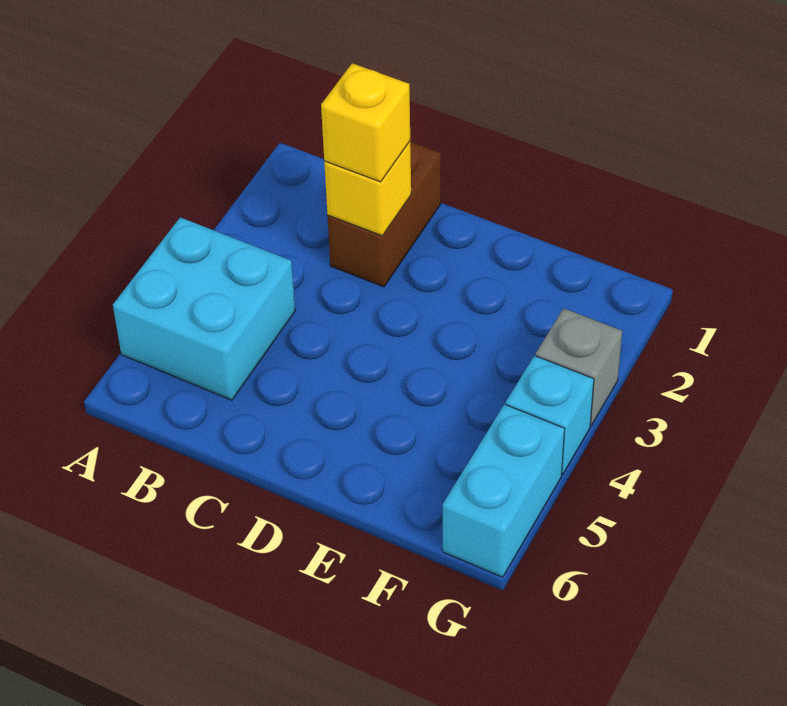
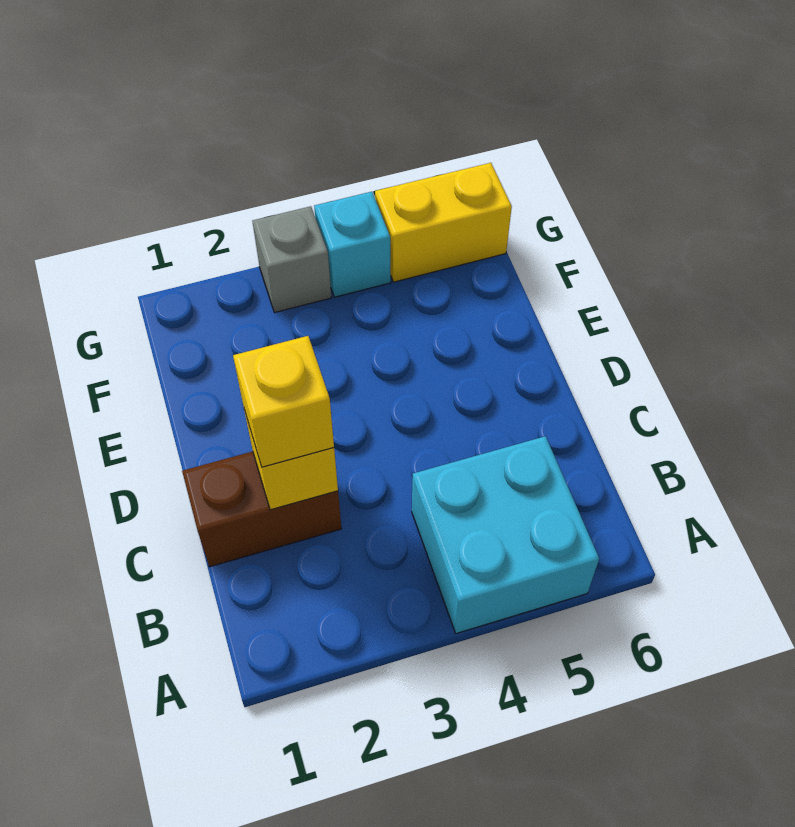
cyan brick G5:G6 level 1 -> yellow brick G5:G6 level 1

